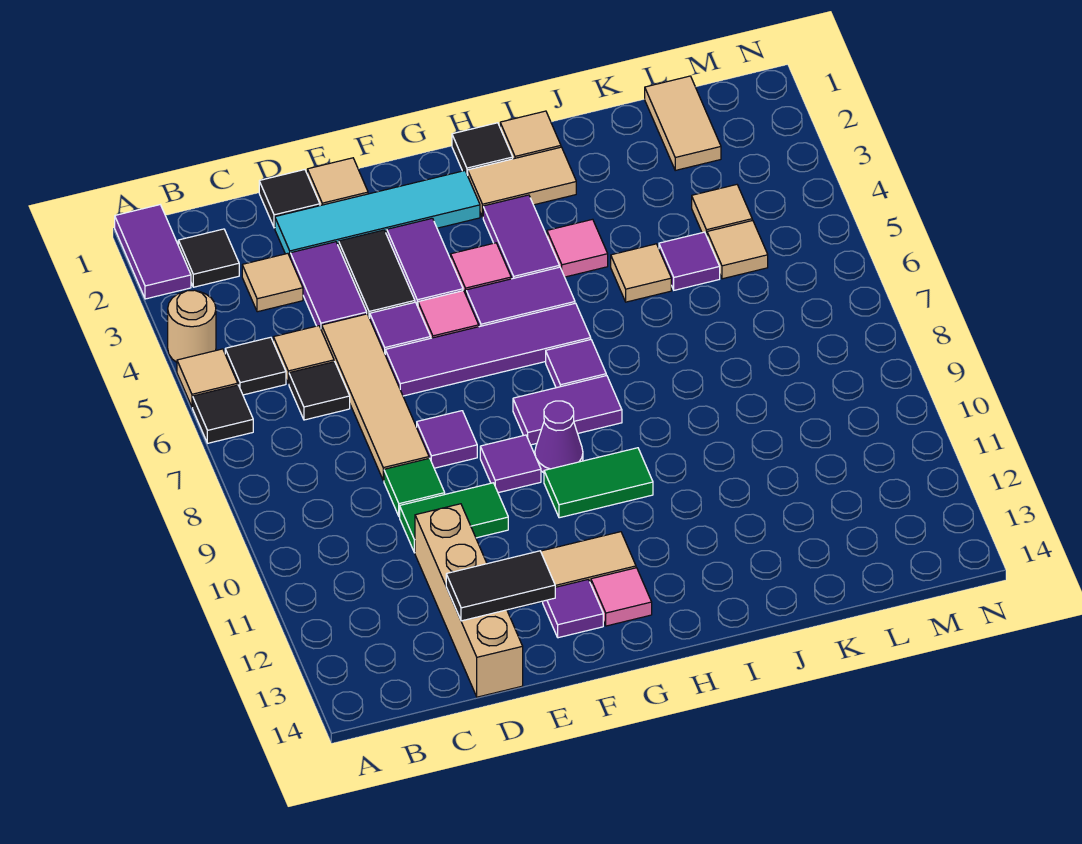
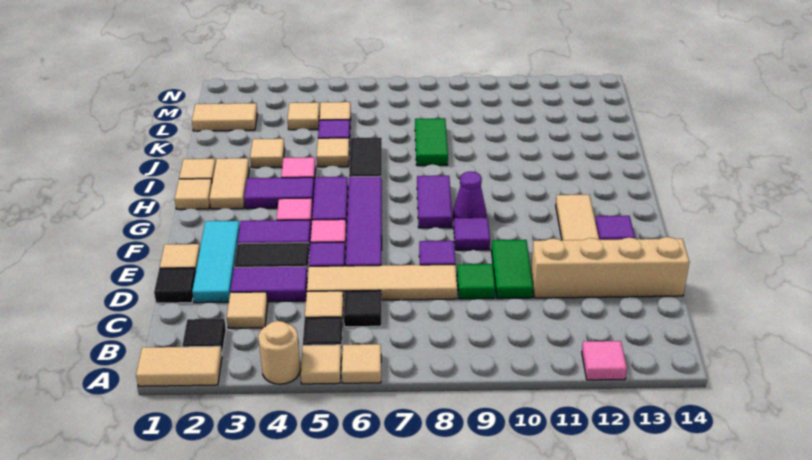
purple tile A1:A2 level 1 -> tan tile A1:A2 level 1
black tile A6 level 1 -> tan tile A6 level 1
cyan tile D2:G2 level 1 -> cyan tile D2:F2 level 1
black tile D13:E13 level 2 -> black tile I6:J6 level 1
green tile G10:H10 level 1 -> green tile J8:K8 level 1
pink tile G13 level 1 -> pink tile A12 level 1
black tile H1 level 1 -> tan tile H1 level 1
purple tile H7 level 1 -> none
none -> tan tile J3 level 1

